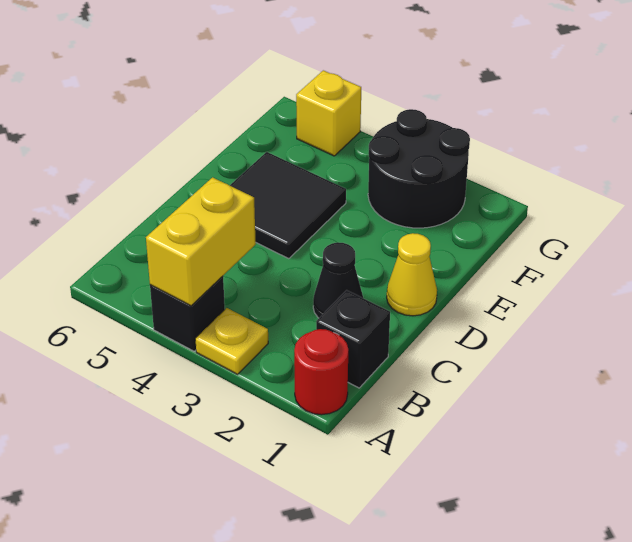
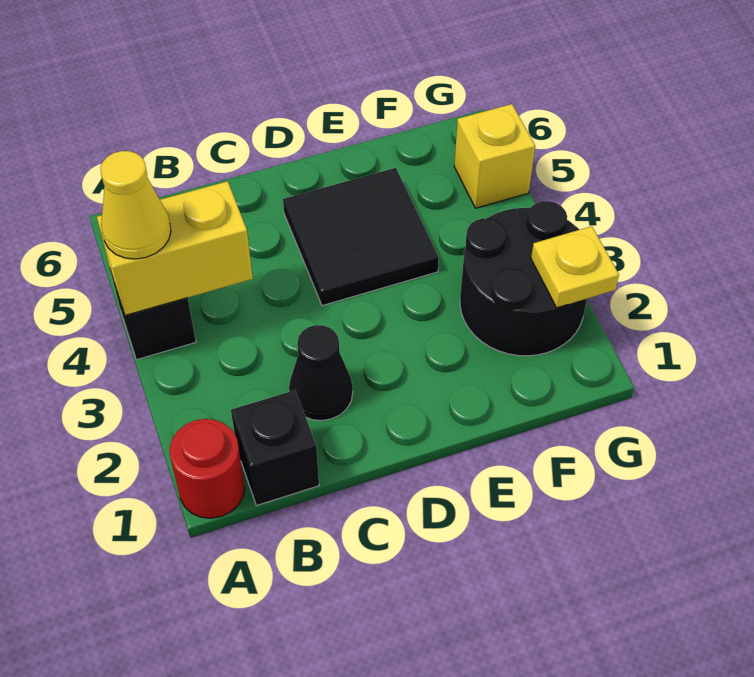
yellow plate A3 level 1 -> yellow plate G2 level 2
yellow cone D1 level 1 -> yellow cone A4 level 3

